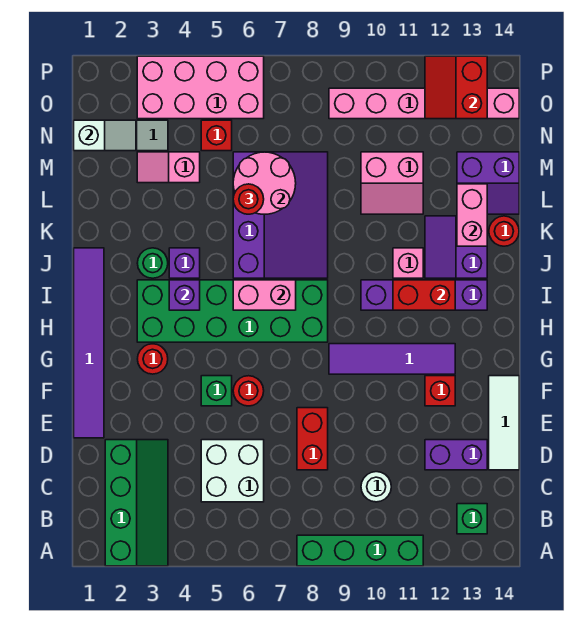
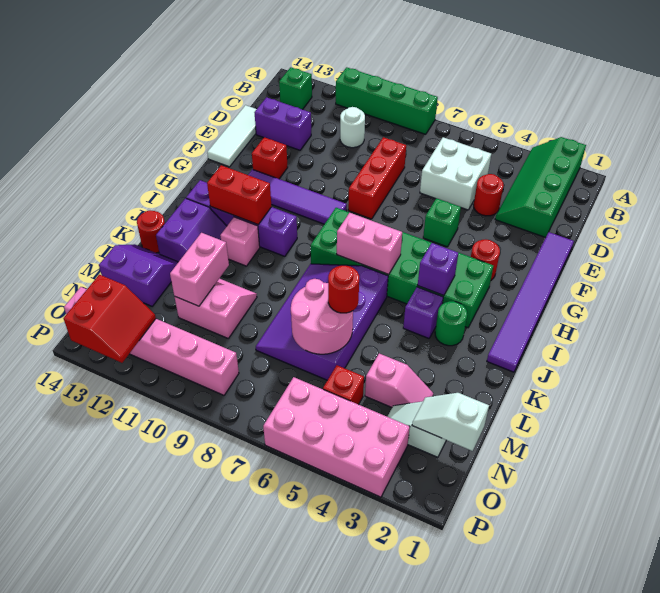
red brick D8:E8 level 1 -> red brick D8:F8 level 1
red round brick F6 level 1 -> red round brick D4 level 1
pink brick K13:L13 level 2 -> pink brick L11:M11 level 2

